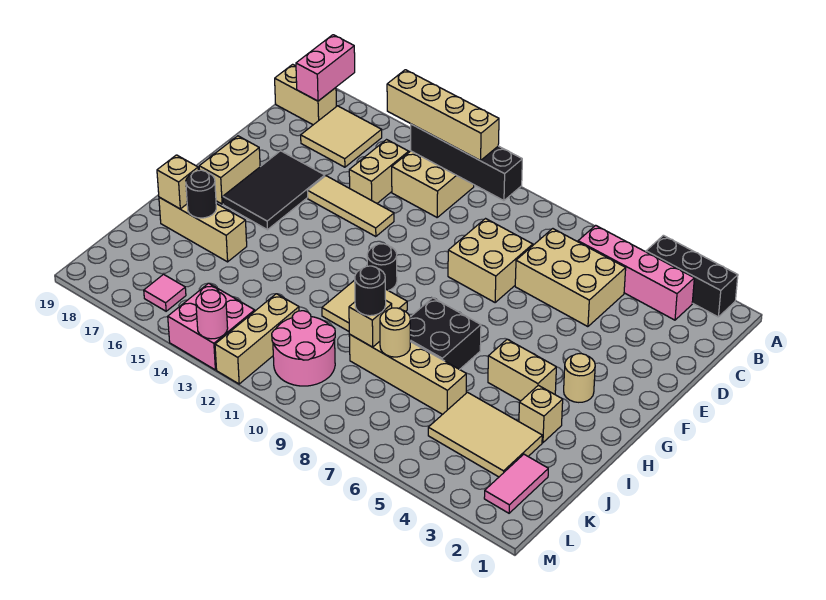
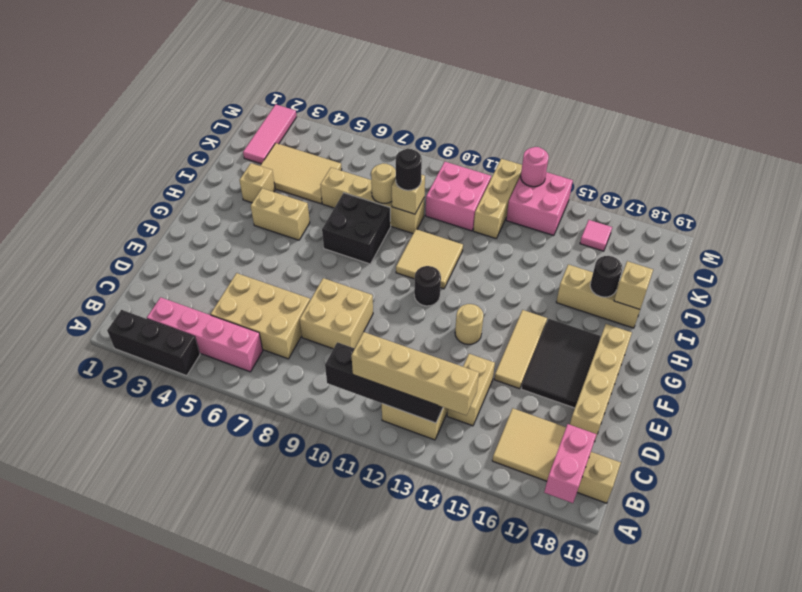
tan tile E13:E15 level 1 -> tan tile E15:G15 level 1
tan brick F18:G18 level 1 -> tan brick D18:G18 level 1
tan round brick G3 level 1 -> tan round brick F13 level 1
pink tile K2:L2 level 1 -> pink tile K2:M2 level 1
pink round brick K10:L11 level 1 -> pink brick K10:L11 level 1

